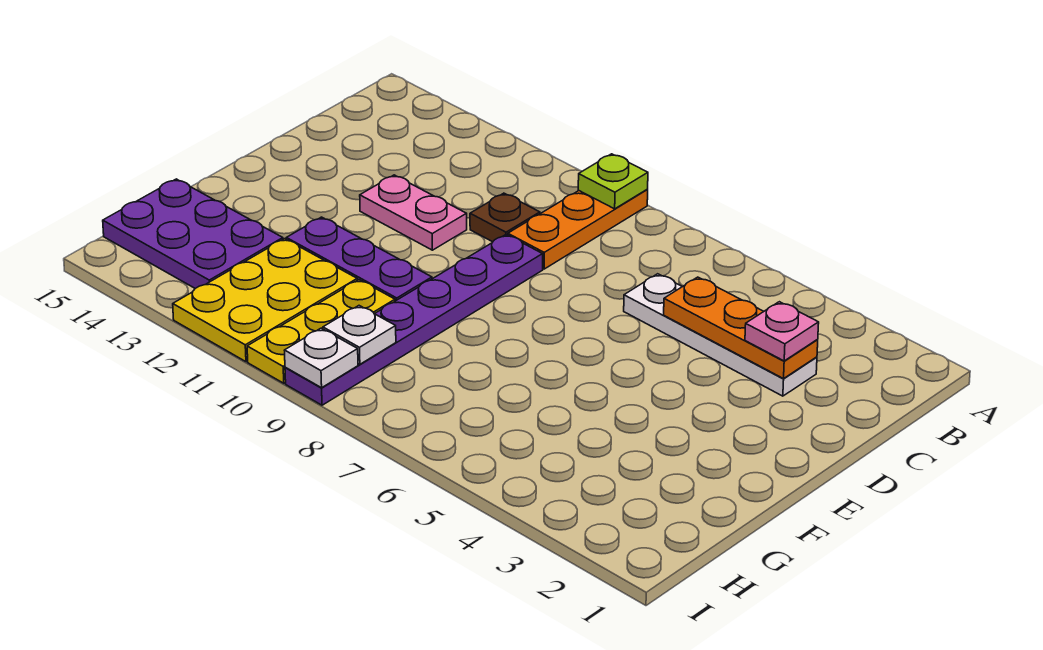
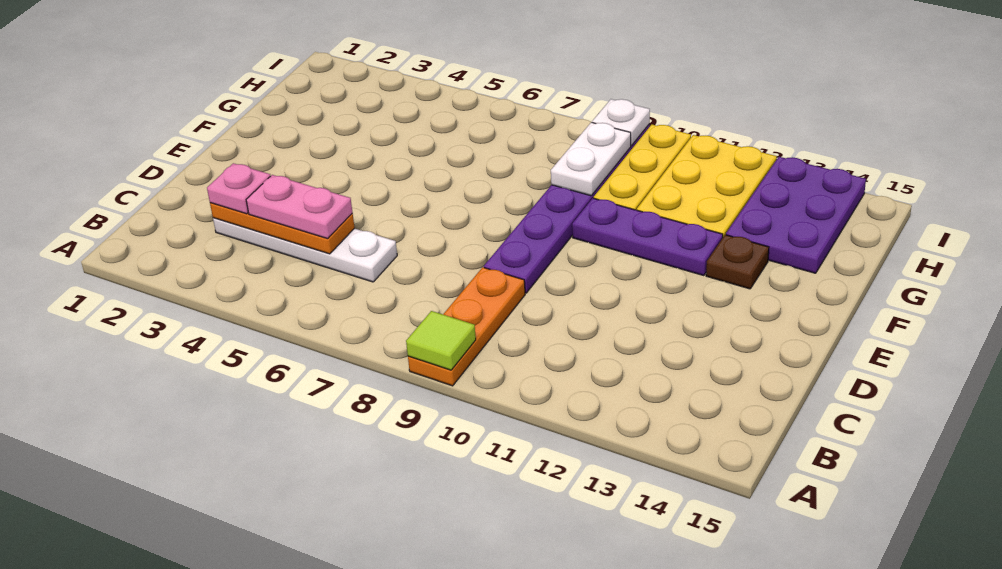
lime plate A9 level 2 -> lime tile A9 level 2
brown plate C10 level 1 -> brown plate F13 level 1
pink plate D11:D12 level 1 -> pink plate C4:C5 level 3
purple plate G13:H15 level 1 -> purple plate G13:I14 level 1
white plate H9 level 2 -> white plate G9:H9 level 2

